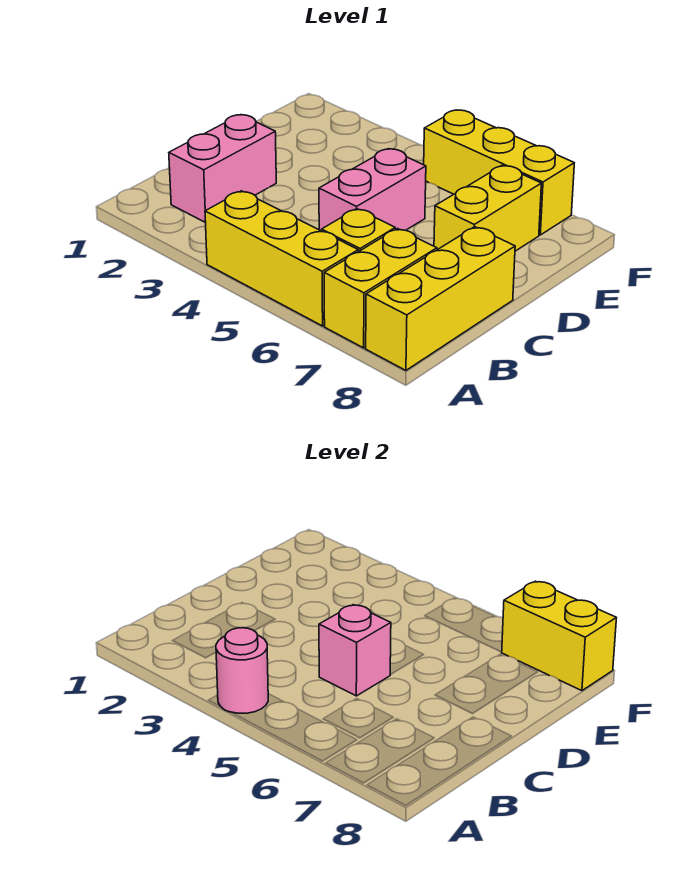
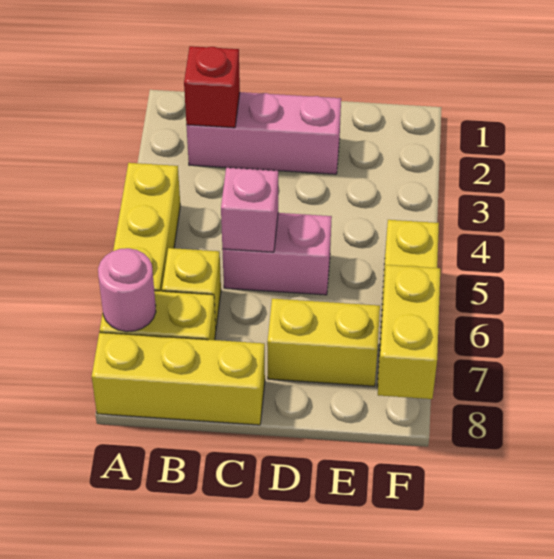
pink round brick A4 level 2 -> pink round brick A7 level 2
pink brick B2:C2 level 1 -> pink brick B2:D2 level 1
none -> red brick B2 level 2

